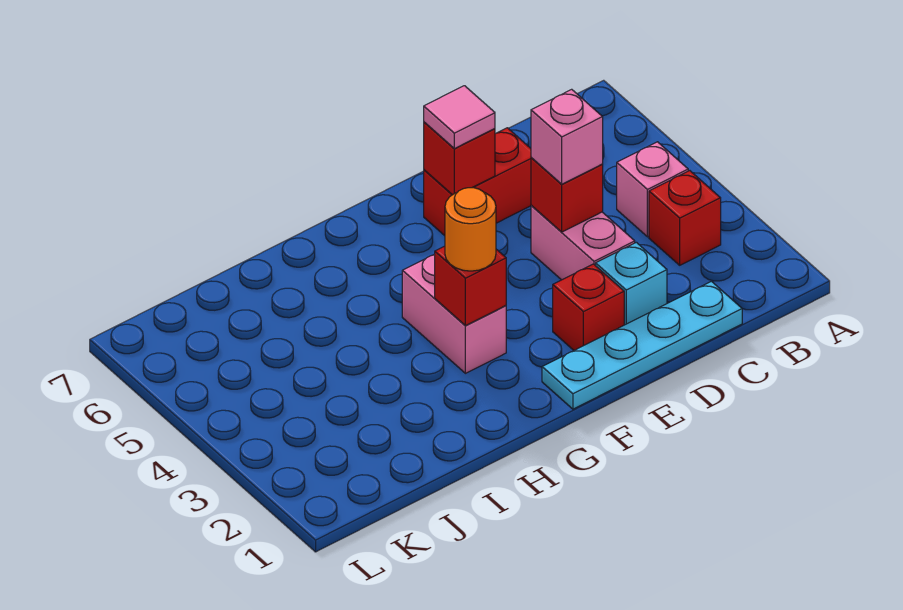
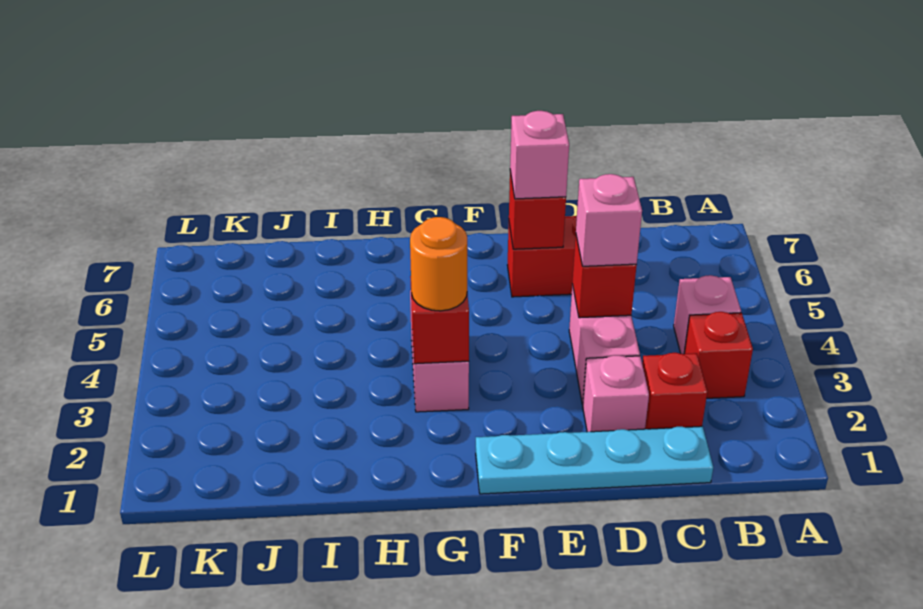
cyan brick D2 level 1 -> pink brick D2 level 1
red brick E2 level 1 -> red brick C2 level 1
pink tile E6 level 3 -> pink brick E6 level 3

